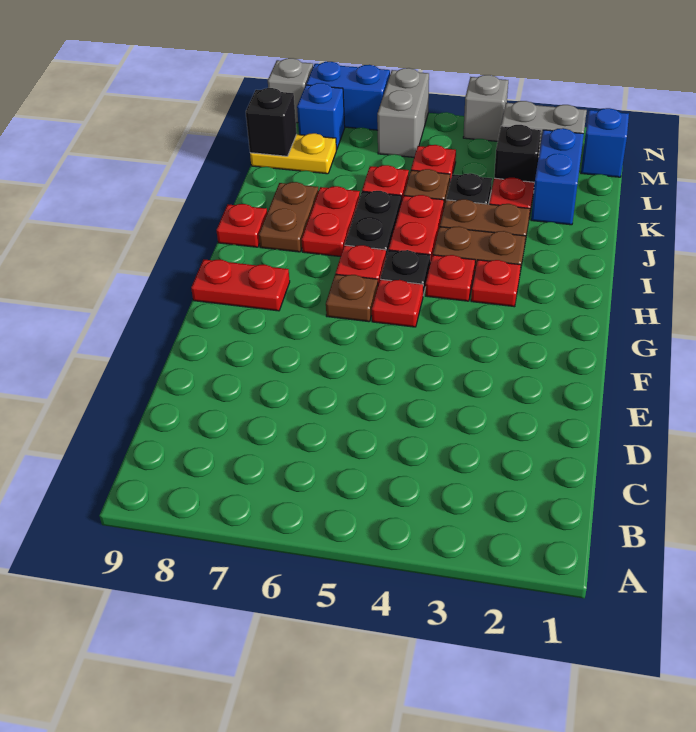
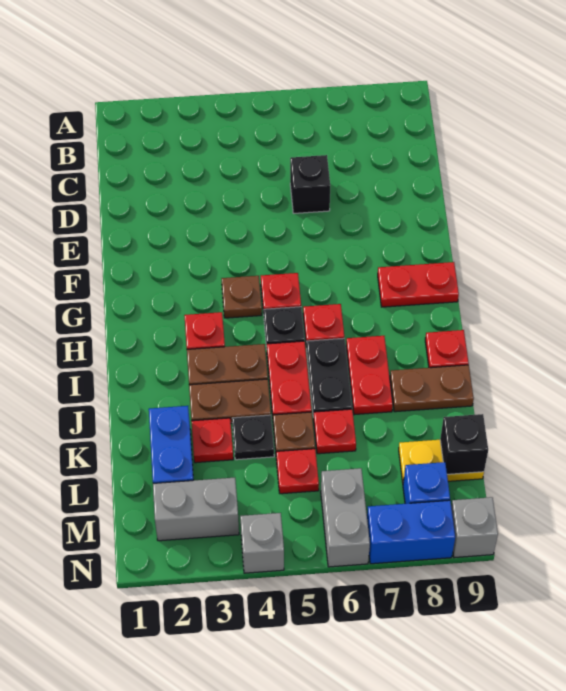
brown plate G6 level 1 -> brown plate G4 level 1
red plate H4 level 1 -> none
brown plate I8:J8 level 1 -> brown plate J8:J9 level 1
black brick L3 level 1 -> black brick D6 level 1
blue brick M1 level 1 -> none

